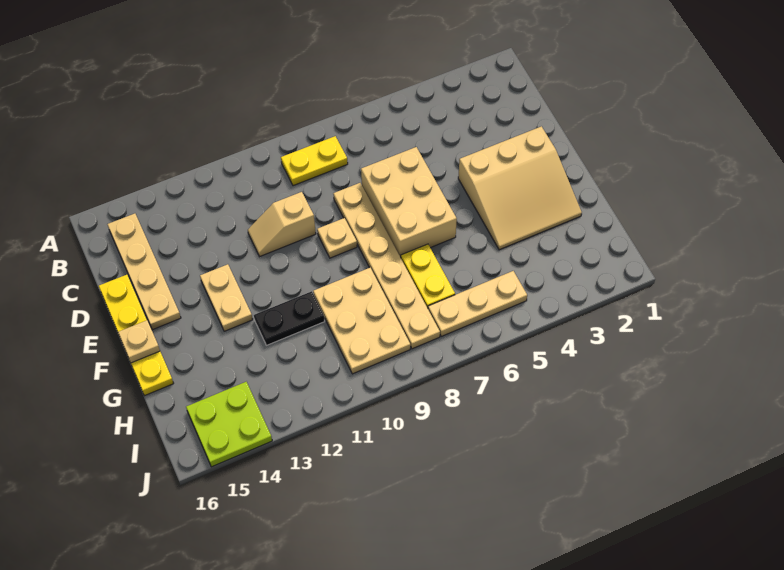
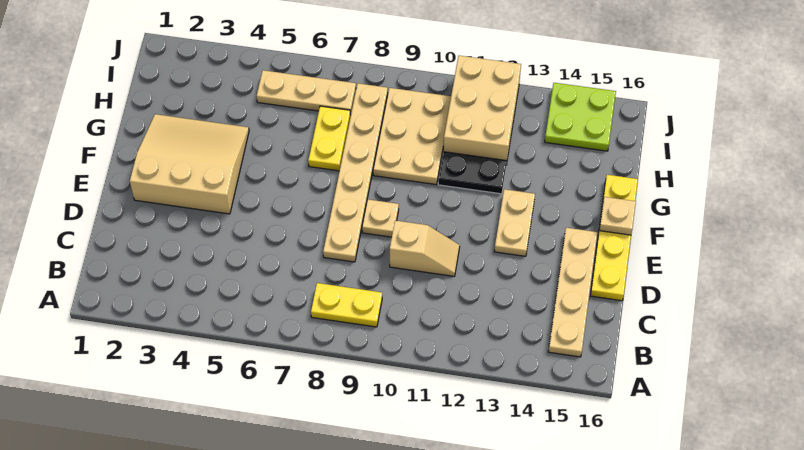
tan brick D6:F7 level 1 -> tan brick H11:J12 level 1

